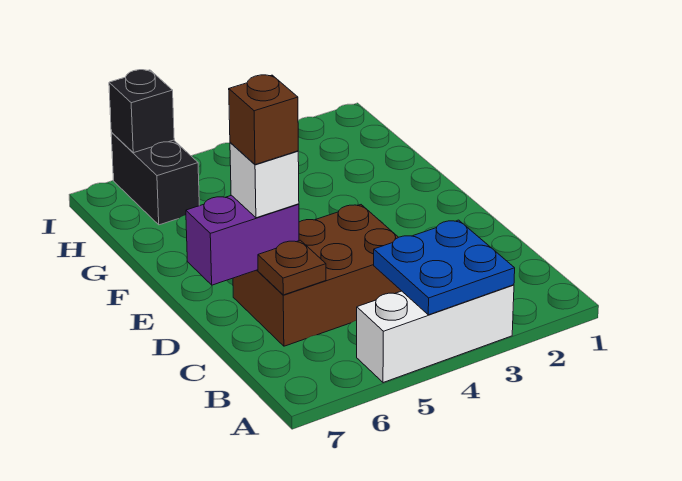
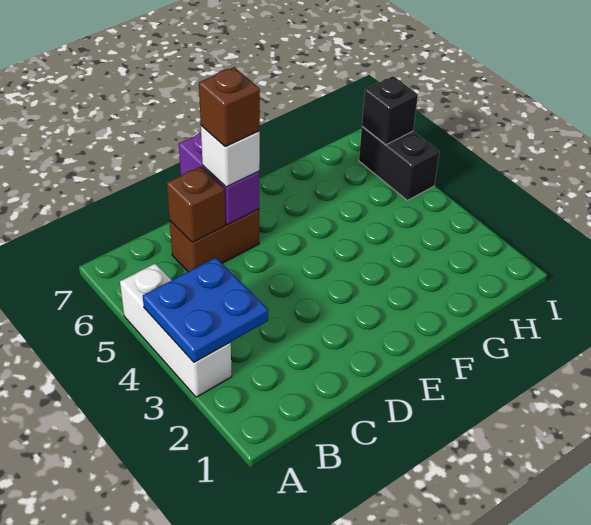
brown brick C4:D6 level 1 -> brown brick C6:D6 level 1
brown plate C6 level 2 -> brown brick C6 level 2
black brick H6:I6 level 1 -> black brick I5:I6 level 1

